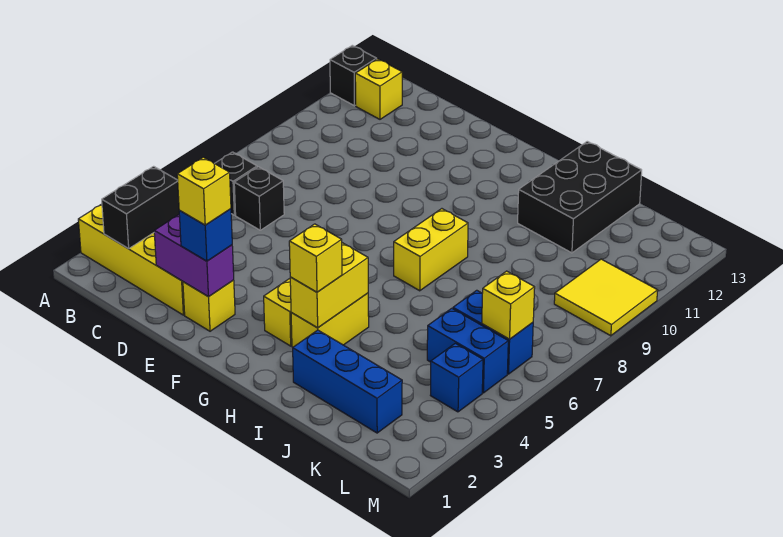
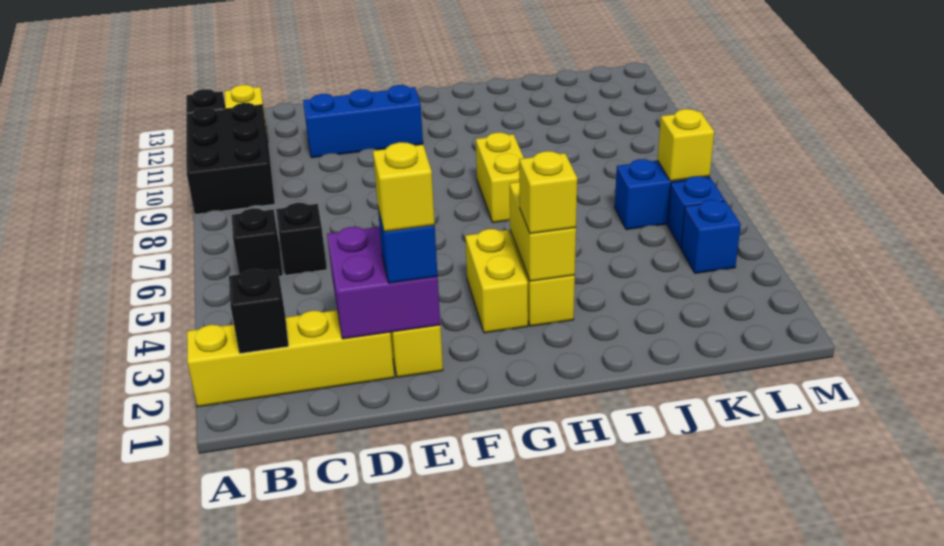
black brick B2:B3 level 2 -> black brick B2 level 2
purple brick D2:E2 level 2 -> purple brick D2:E3 level 2
blue brick I2:K2 level 1 -> blue brick D11:F11 level 1
black brick I11:J13 level 1 -> black brick A9:B11 level 1
blue brick K5:L5 level 1 -> blue brick L5 level 1
yellow tile L9:M10 level 1 -> none

